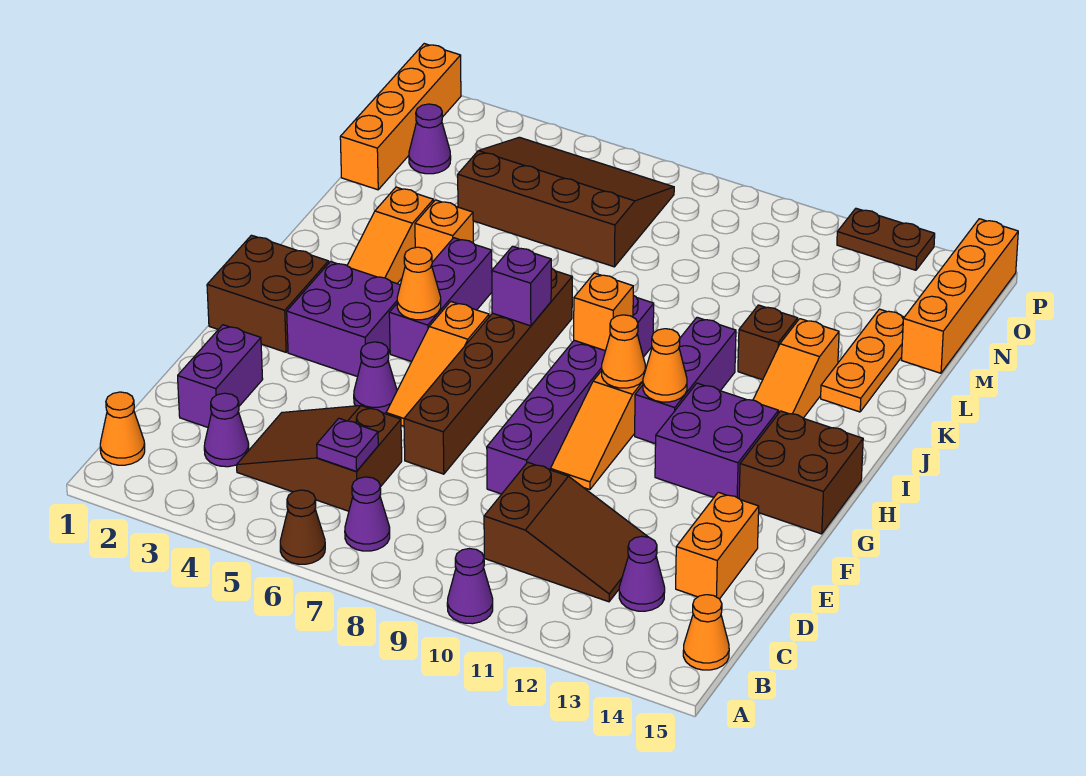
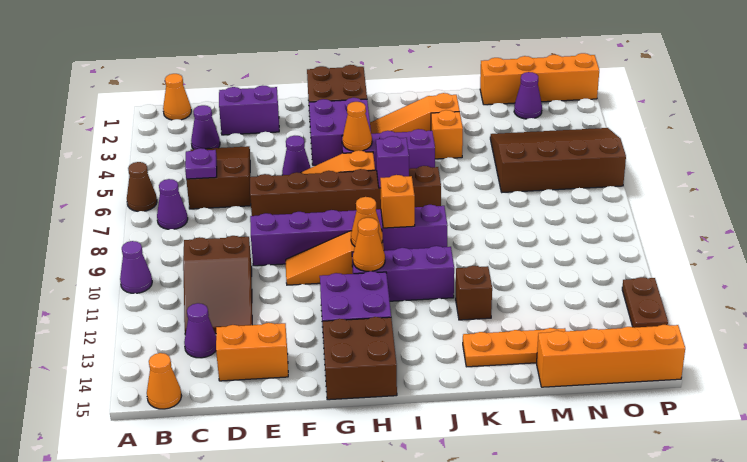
orange slope I13:K13 level 1 top K -> none
brown slope M4:O7 level 1 top M -> brown slope M4:P6 level 1 top 6

